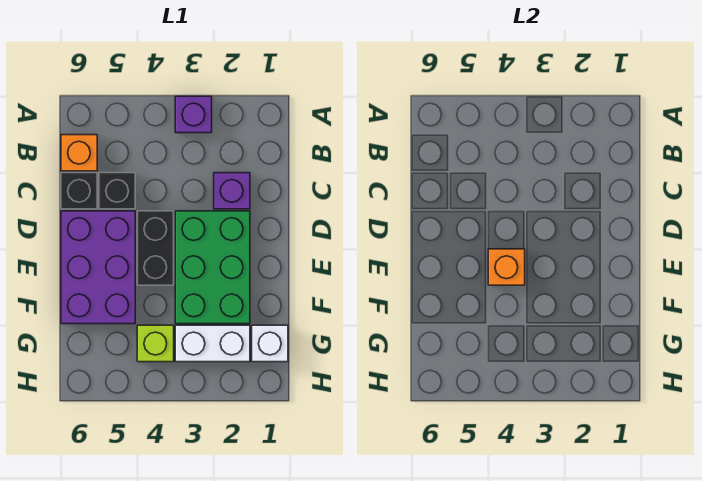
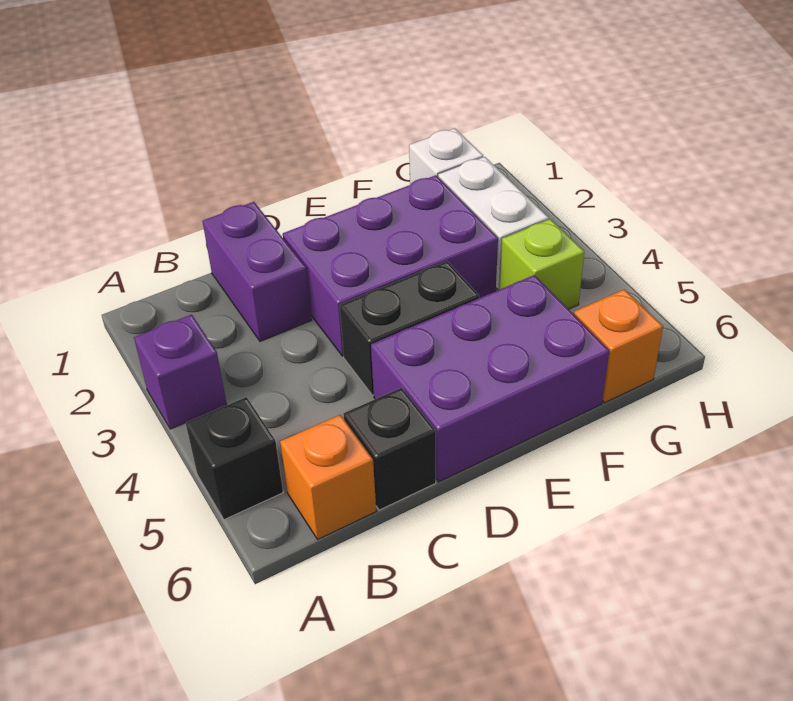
purple brick C2 level 1 -> purple brick C1:C2 level 1
black brick C5 level 1 -> black brick A5 level 1
green brick D2:F3 level 1 -> purple brick D2:F3 level 1
orange brick E4 level 2 -> orange brick G6 level 1

